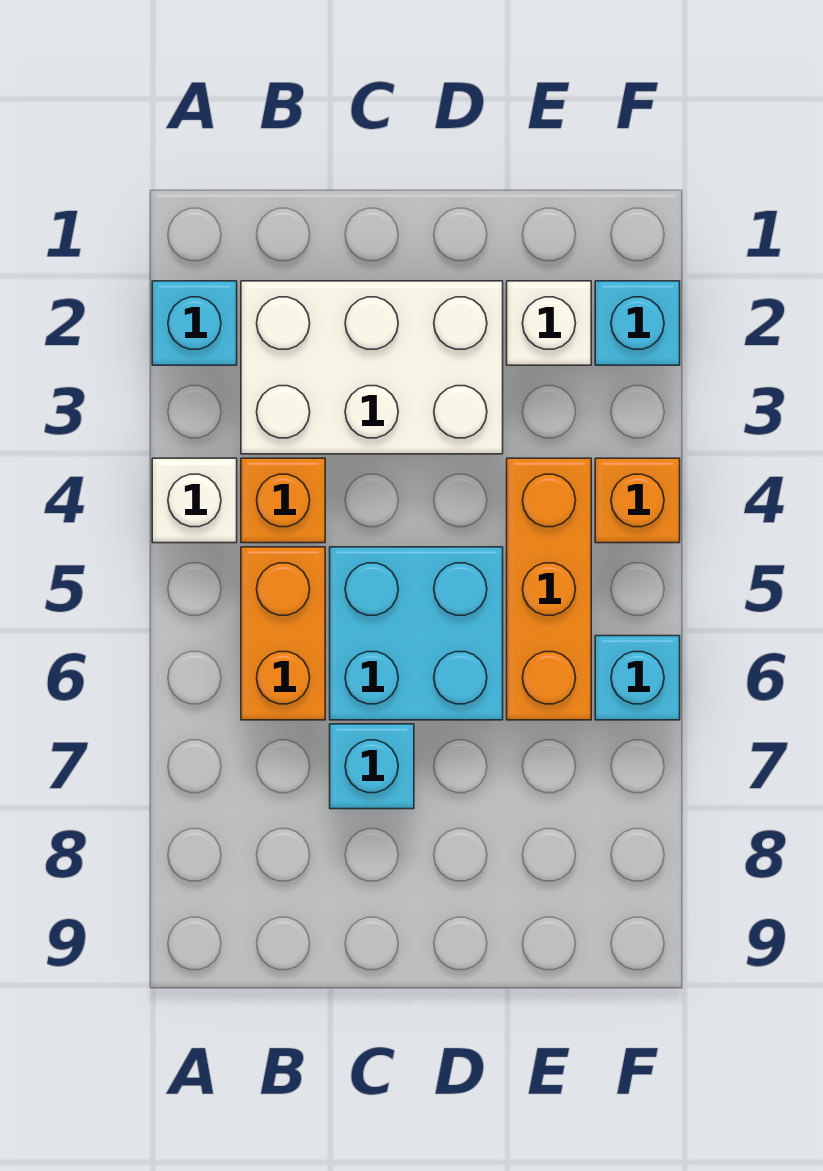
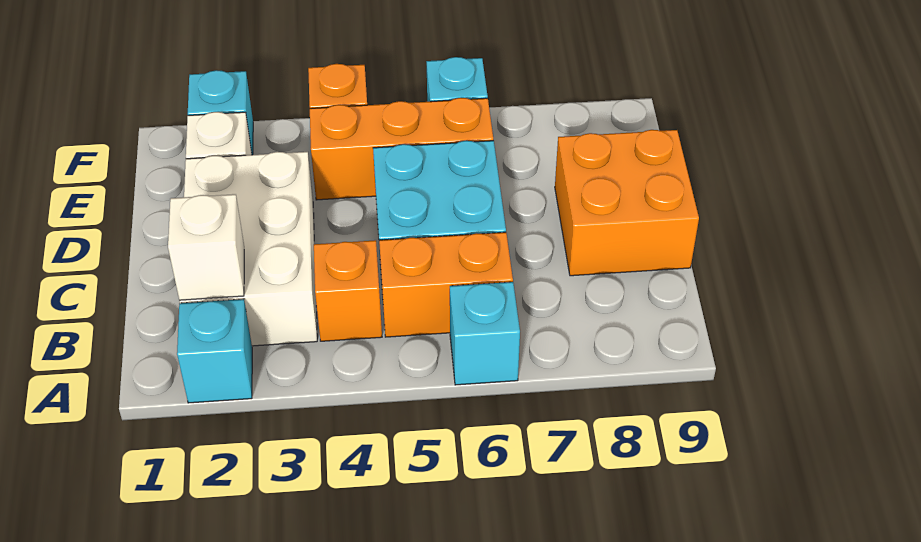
white brick A4 level 1 -> white brick B2 level 2
cyan brick C7 level 1 -> cyan brick A6 level 1
none -> orange brick C8:D9 level 1

